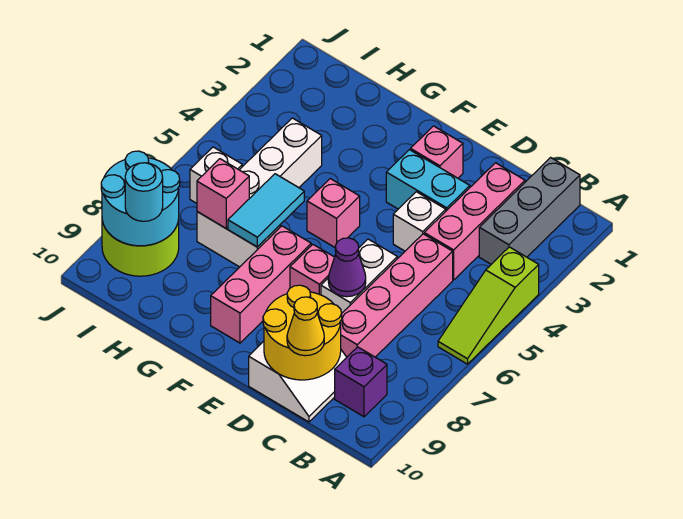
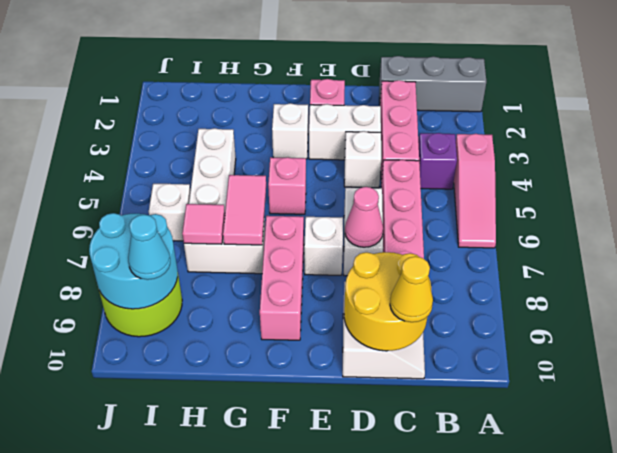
lime slope A4:A6 level 1 top 4 -> pink slope A4:A6 level 1 top 4
grey brick B1:B3 level 1 -> grey brick A1:C1 level 1
purple brick B9 level 1 -> purple brick B4 level 1
cyan brick D3:E3 level 1 -> white brick D3:E3 level 1
purple cone D7 level 2 -> pink cone D7 level 2
pink brick E7 level 1 -> white brick E7 level 1
none -> white brick F3 level 1
cyan tile G6:G7 level 2 -> pink tile G6:G7 level 2
pink brick H7 level 2 -> pink tile H7 level 2
cyan round brick I9 level 3 -> cyan cone I9 level 3

